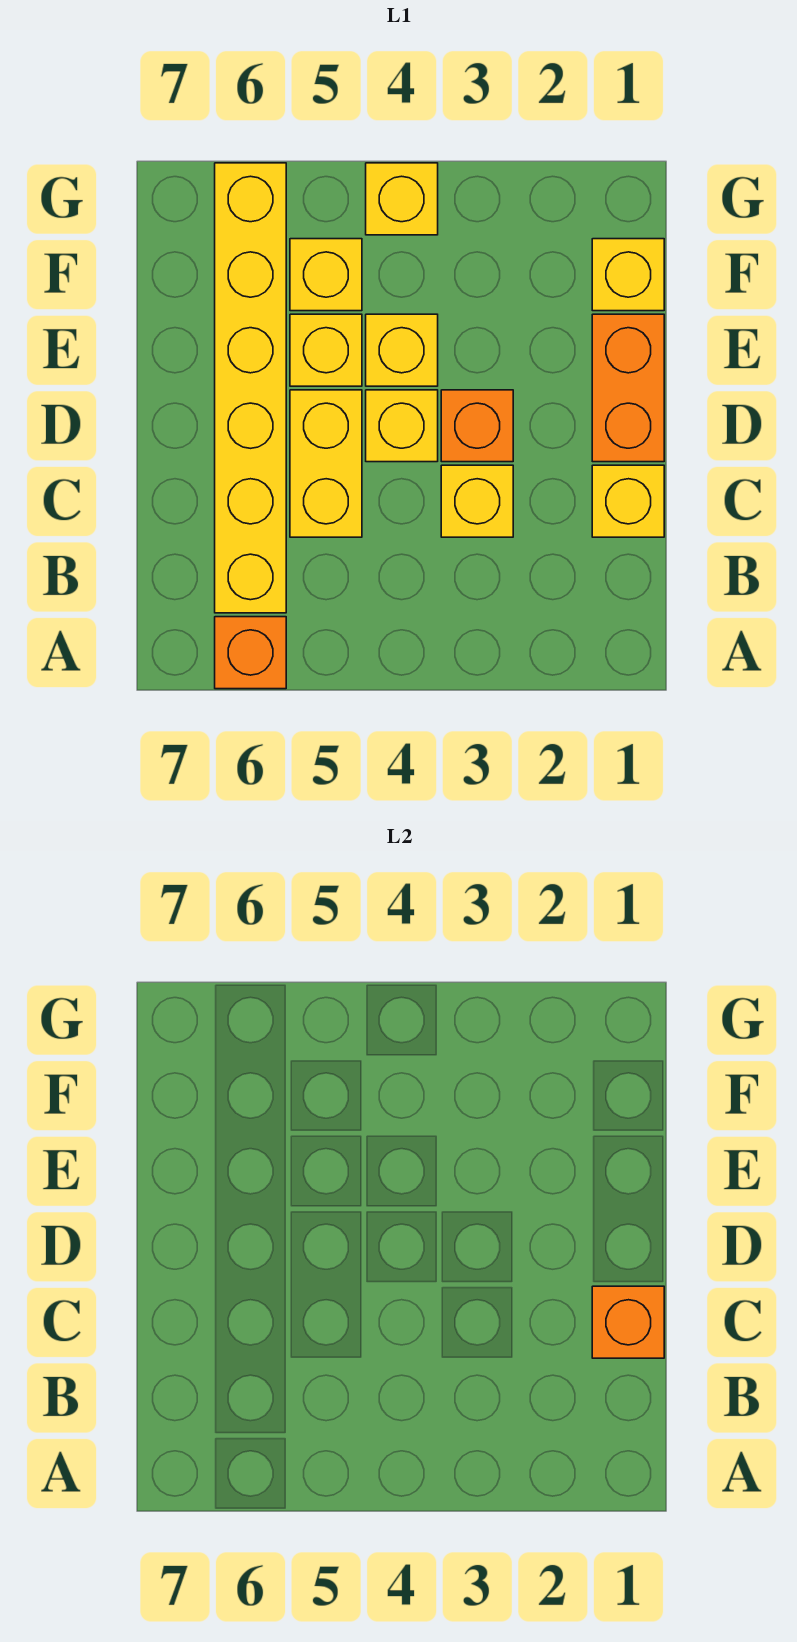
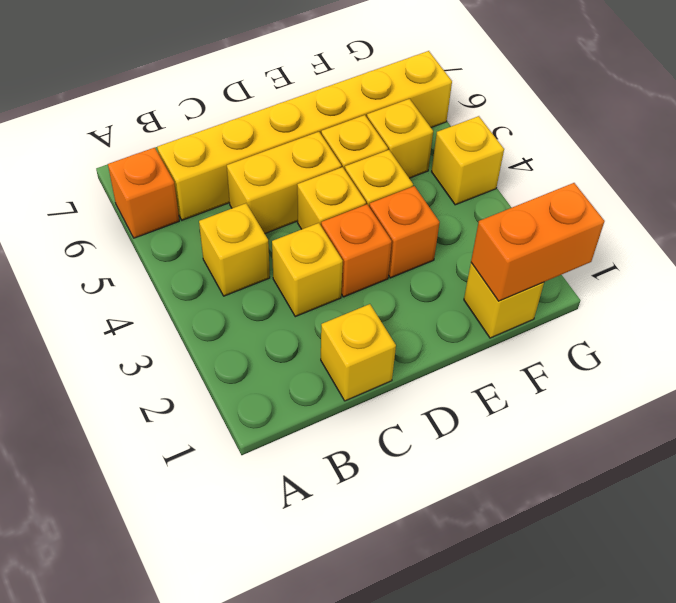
none -> yellow brick B4 level 1
orange brick C1 level 2 -> orange brick E3 level 1
orange brick D1:E1 level 1 -> orange brick F1:G1 level 2

